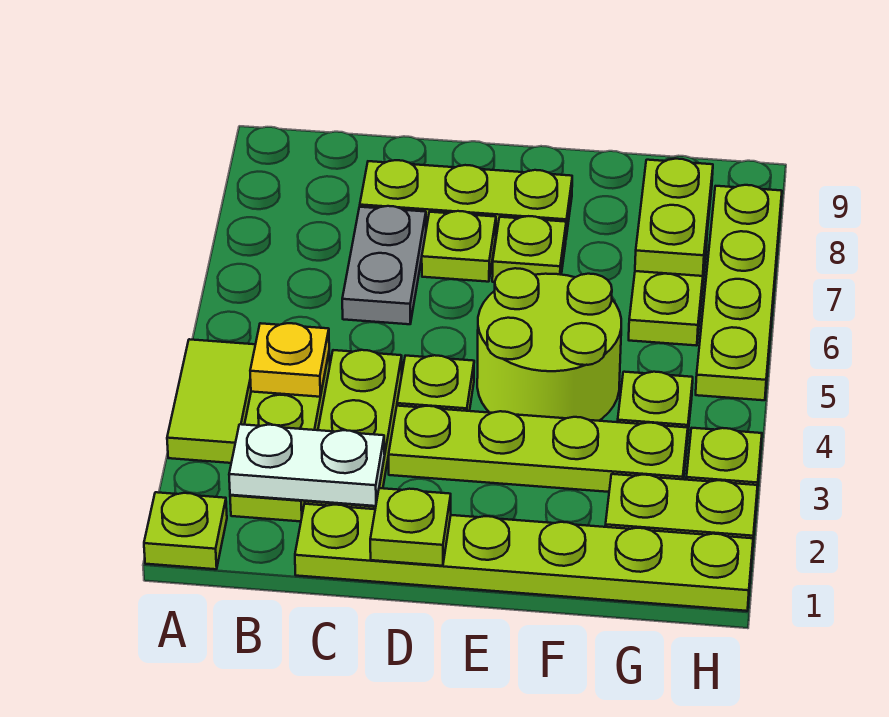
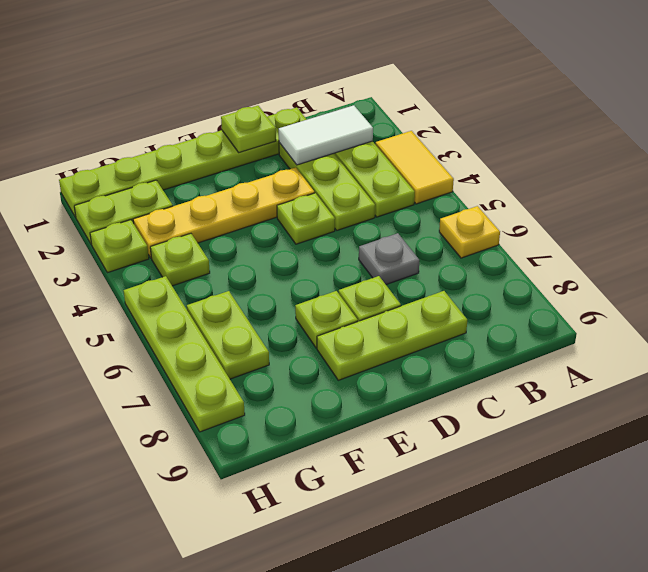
lime plate A1 level 1 -> none
lime tile A3:A4 level 1 -> yellow tile A3:A4 level 1
white plate B2:C2 level 2 -> white tile B2:C2 level 2
yellow plate B4 level 2 -> yellow plate A6 level 1
grey plate C6:C7 level 1 -> grey plate C6 level 1
lime plate D3:G3 level 1 -> yellow plate D3:G3 level 1
lime round brick E4:F5 level 1 -> none
lime plate G7:G8 level 2 -> none

